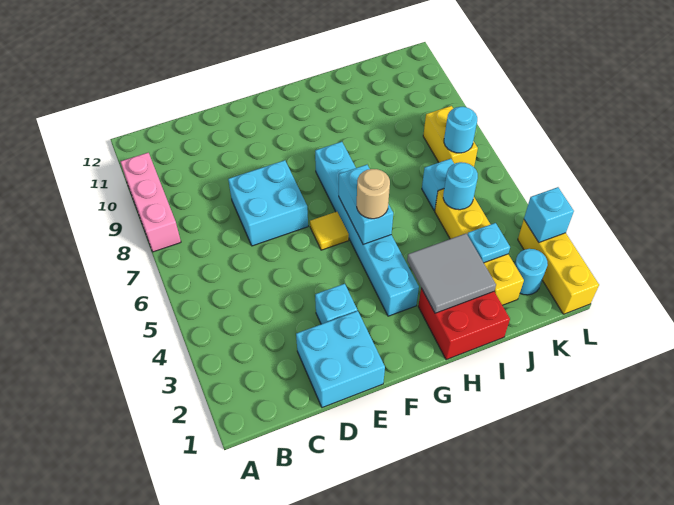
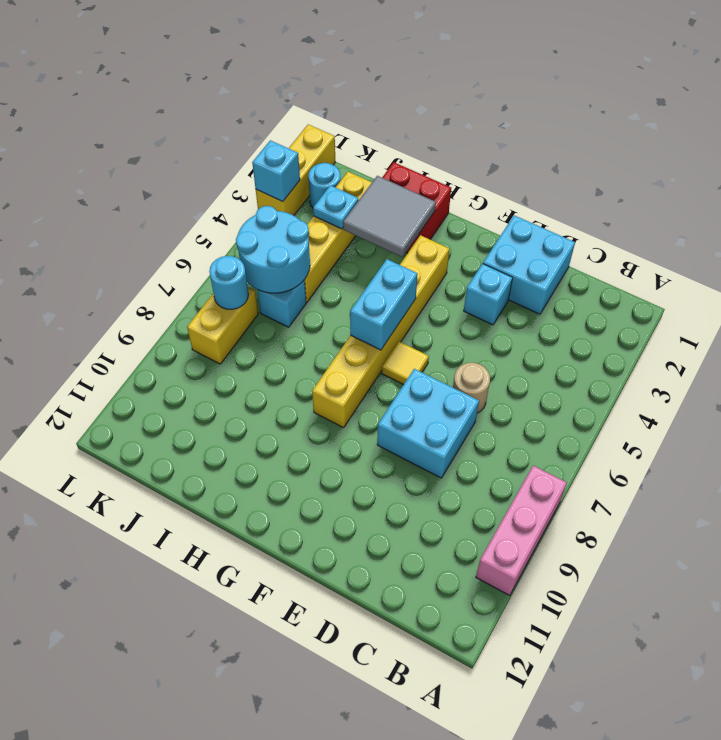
cyan brick G3:G8 level 1 -> yellow brick G3:G8 level 1
tan round brick G5 level 3 -> tan round brick D6 level 1
cyan round brick J5 level 2 -> cyan round brick J5:K6 level 2

